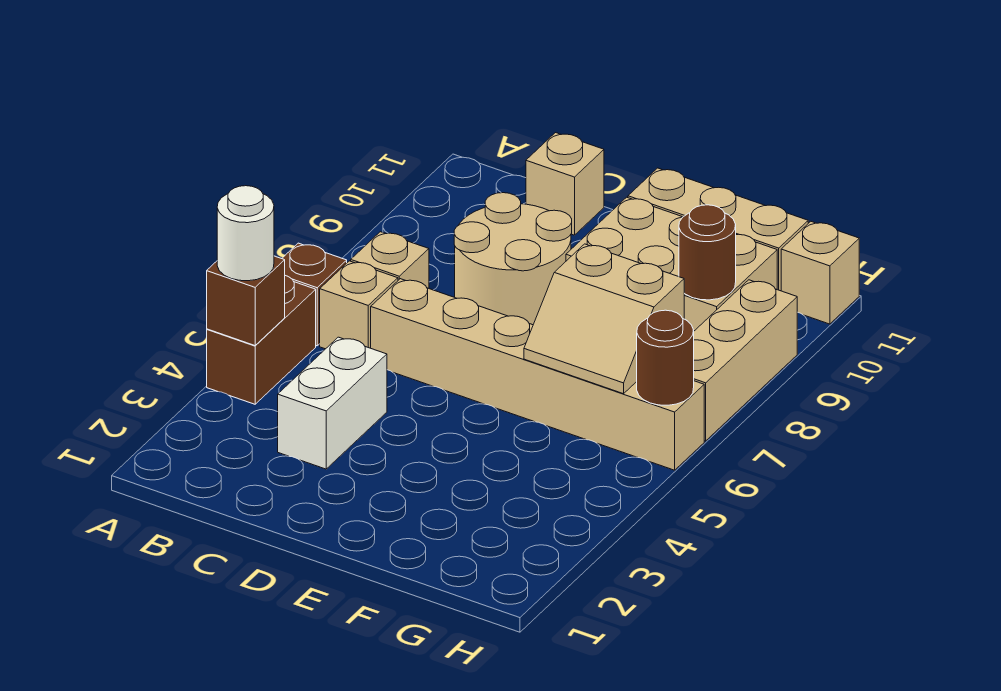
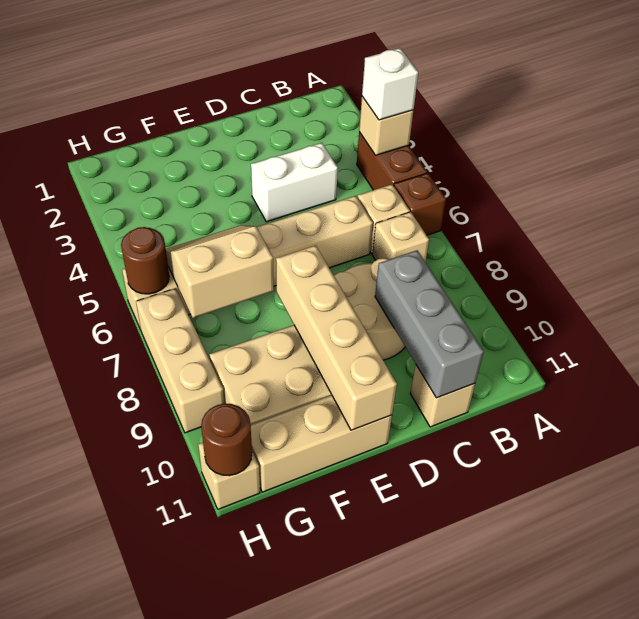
brown brick A4 level 2 -> tan brick A4 level 2
white round brick A4 level 3 -> white brick A4 level 3
white brick C3:C4 level 1 -> white brick C4:D4 level 1
none -> grey brick C9:C11 level 2
none -> tan brick E8:E11 level 2
brown round brick G9 level 2 -> brown round brick H11 level 2

